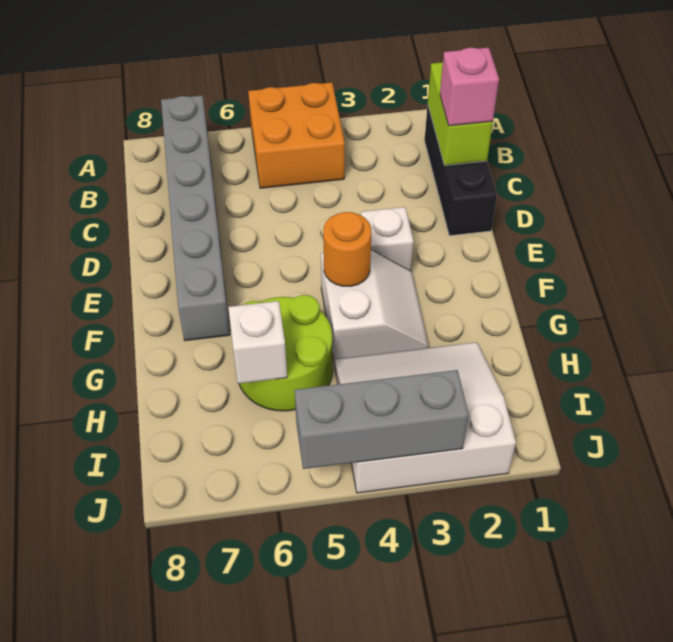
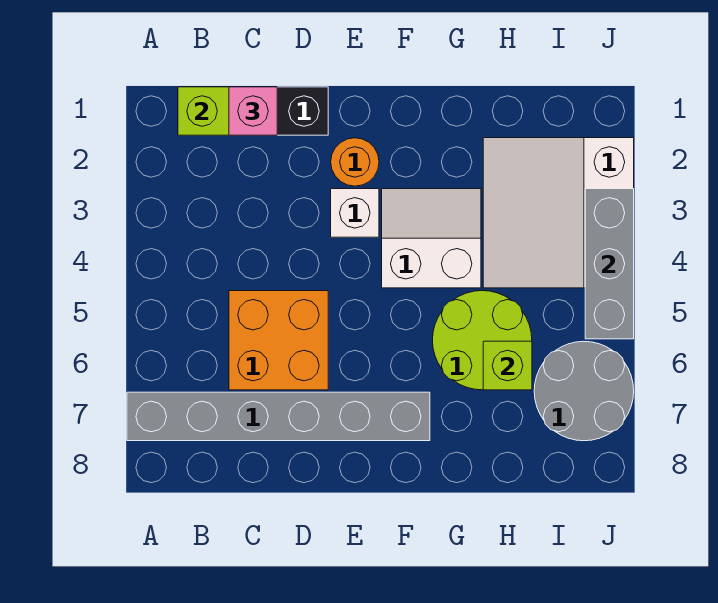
orange brick A4:B5 level 1 -> orange brick C5:D6 level 1
orange round brick F4 level 2 -> orange round brick E2 level 1
white brick H6 level 2 -> lime brick H6 level 2
none -> grey round brick I6:J7 level 1

